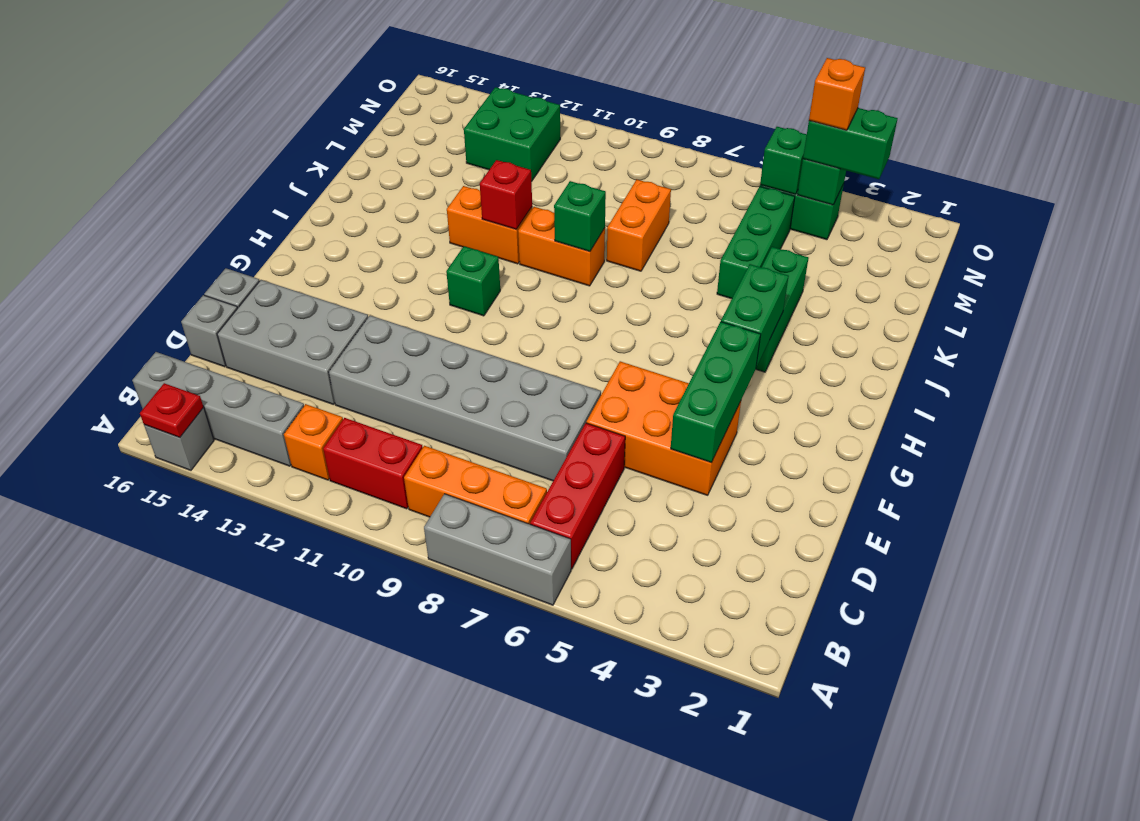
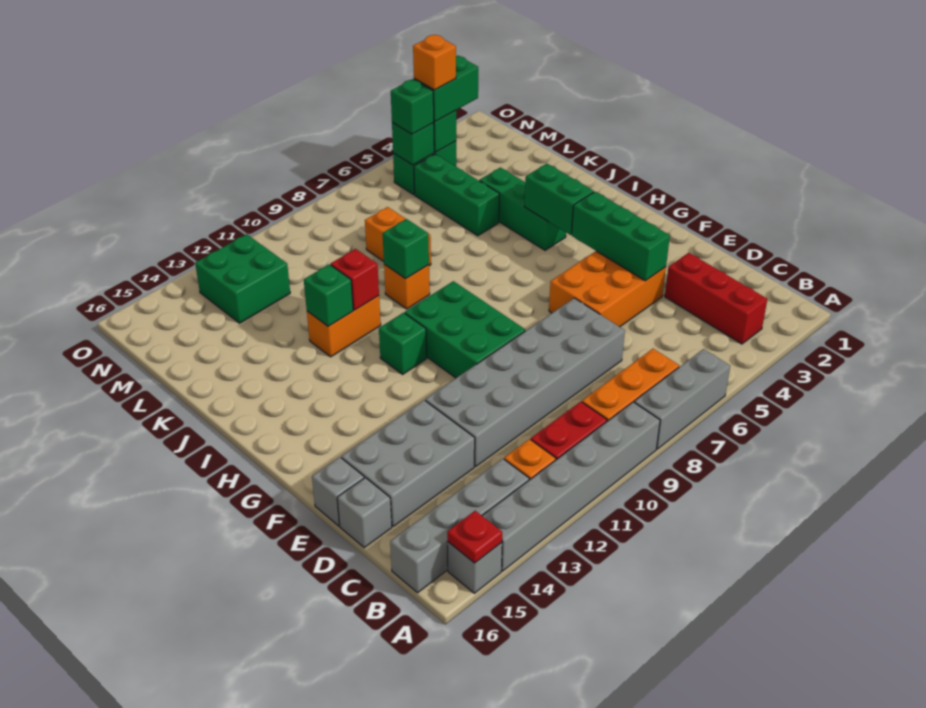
none -> grey brick A9:A14 level 1
red brick B6:D6 level 1 -> red brick B3:D3 level 1
none -> green brick F9:H10 level 1
orange brick J9:J10 level 1 -> orange brick J9 level 1
none -> green brick J12 level 2
none -> green brick N5 level 3

